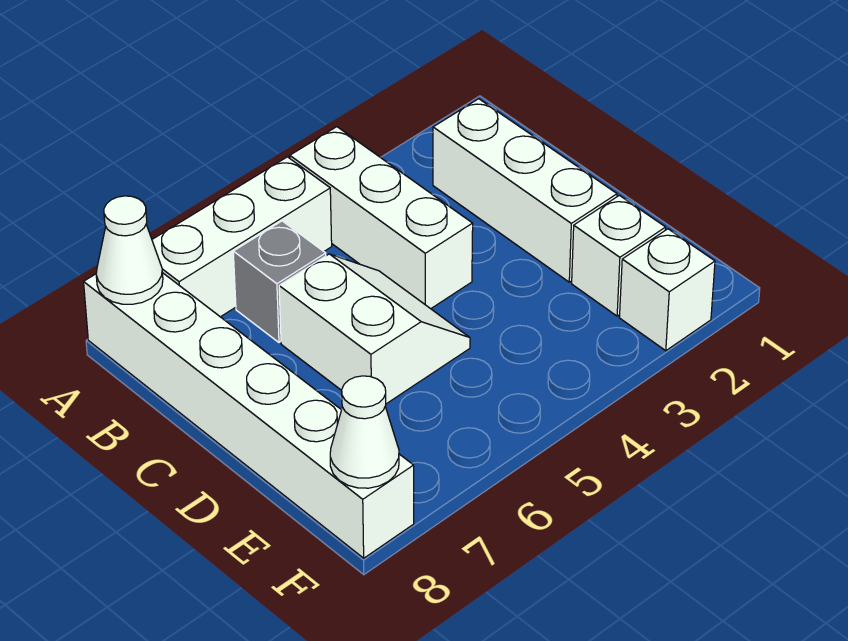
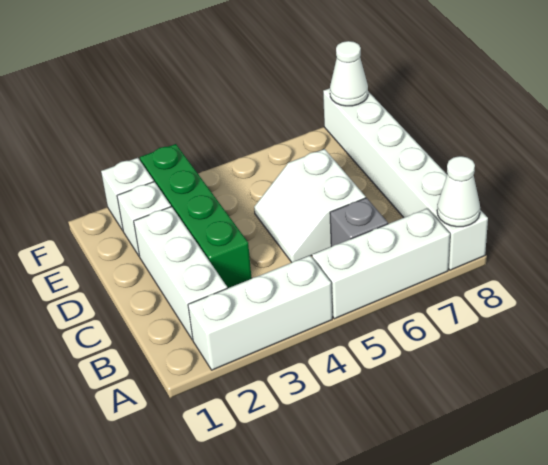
white brick A4:C4 level 1 -> white brick A2:A4 level 1
none -> green brick C3:F3 level 1

